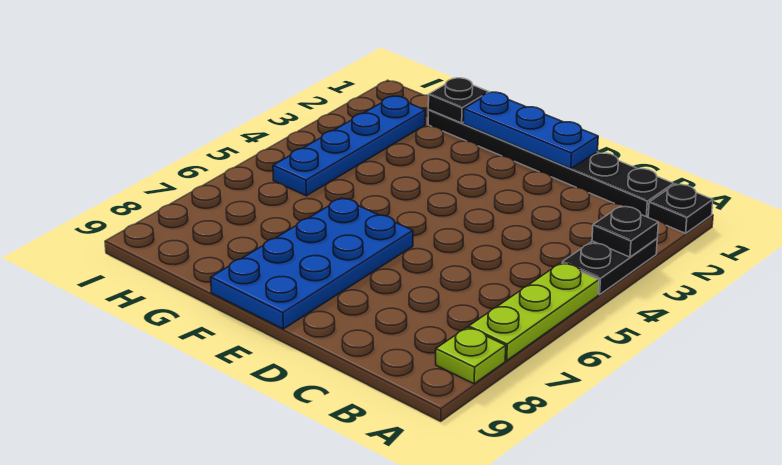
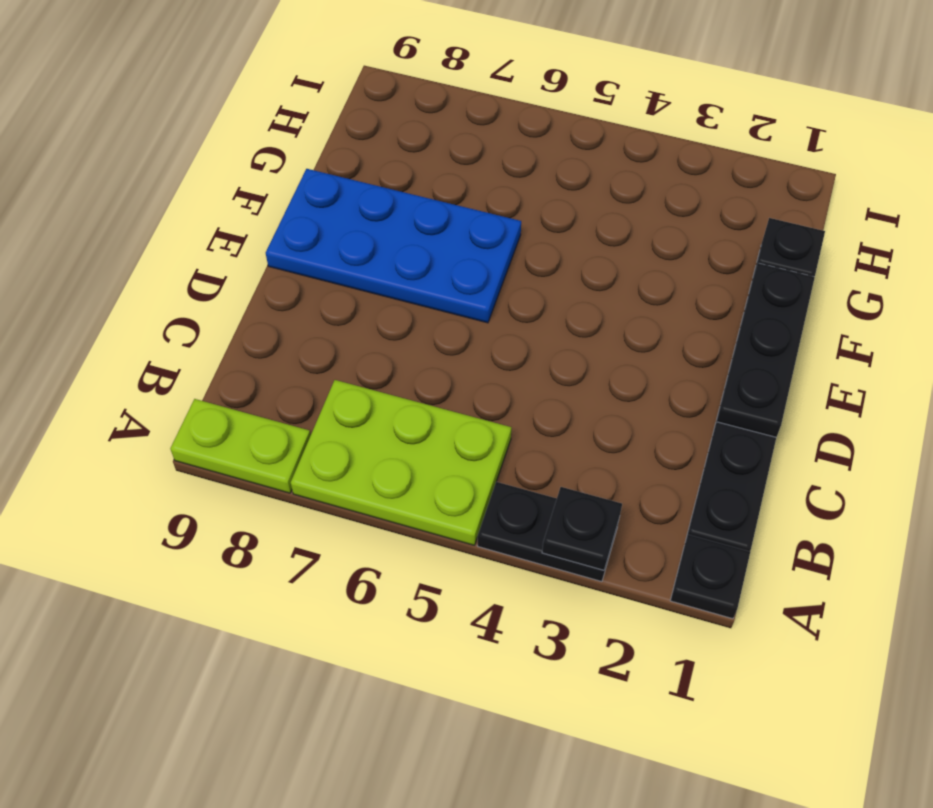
lime plate A5:A7 level 1 -> lime plate A5:B7 level 1
lime plate A8 level 1 -> lime plate A8:A9 level 1
blue plate D1:F1 level 2 -> black plate D1:F1 level 2
blue plate H2:H5 level 1 -> none

